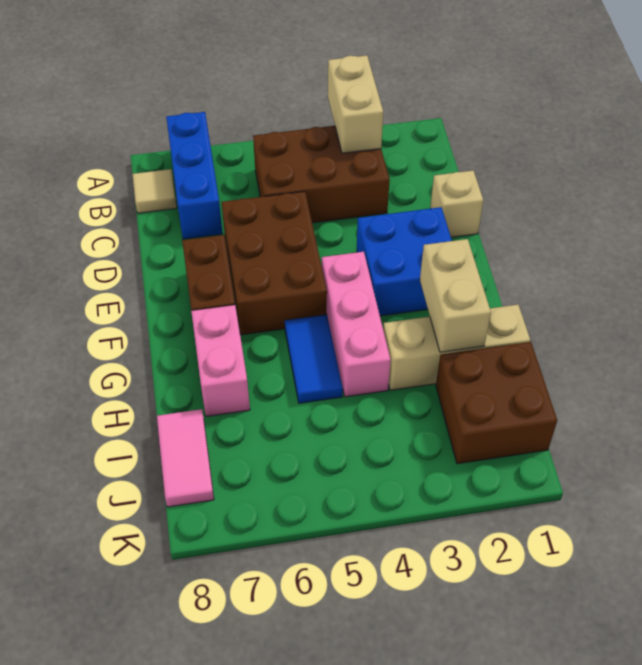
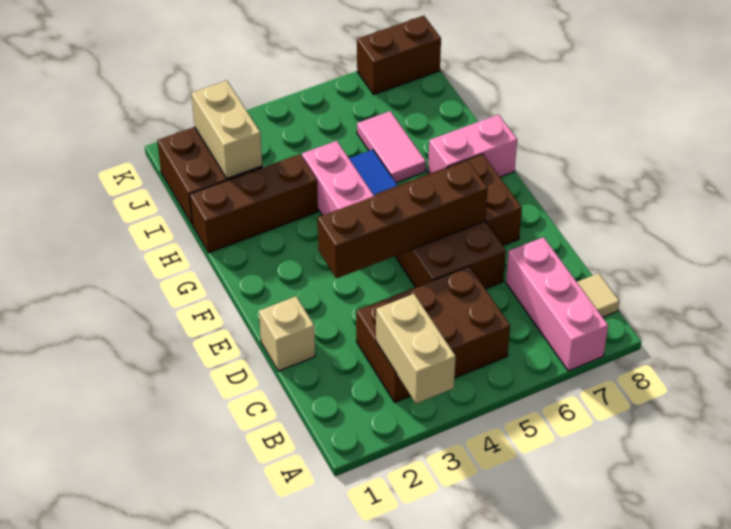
blue brick A7:C7 level 1 -> pink brick A7:C7 level 1
blue brick E2:F3 level 1 -> none
none -> brown brick E3:E6 level 2
tan brick G2:H2 level 2 -> tan brick I2:J2 level 2
pink brick G7:H7 level 1 -> pink brick G7:G8 level 1
tan brick H1:H3 level 1 -> brown brick H1:H3 level 1
pink tile I8:J8 level 1 -> pink tile H6:I6 level 1
none -> brown brick K7:K8 level 1

